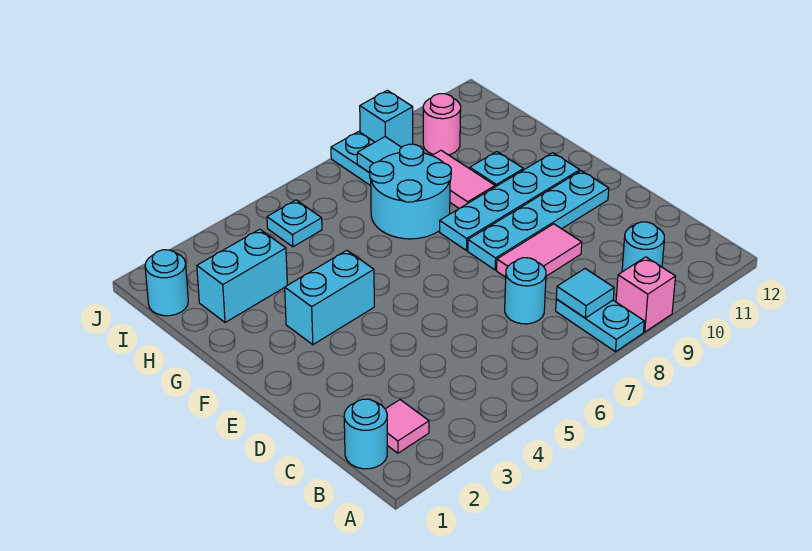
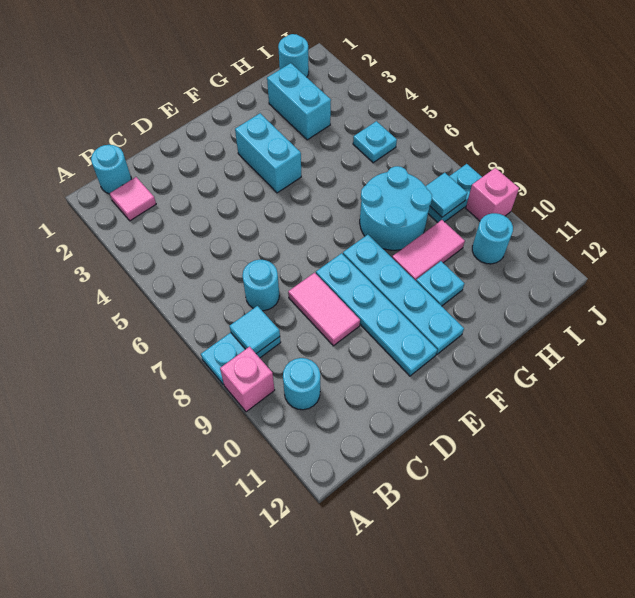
pink round brick I10 level 1 -> cyan round brick I10 level 1
cyan brick J9 level 1 -> pink brick J9 level 1

